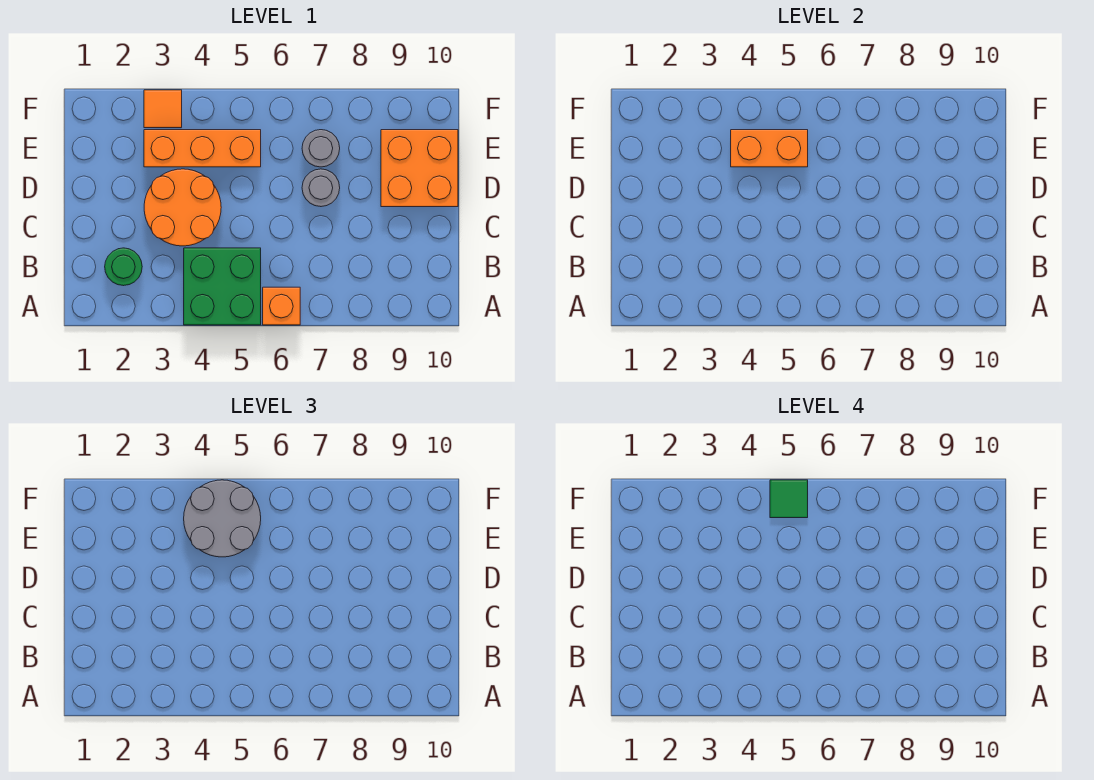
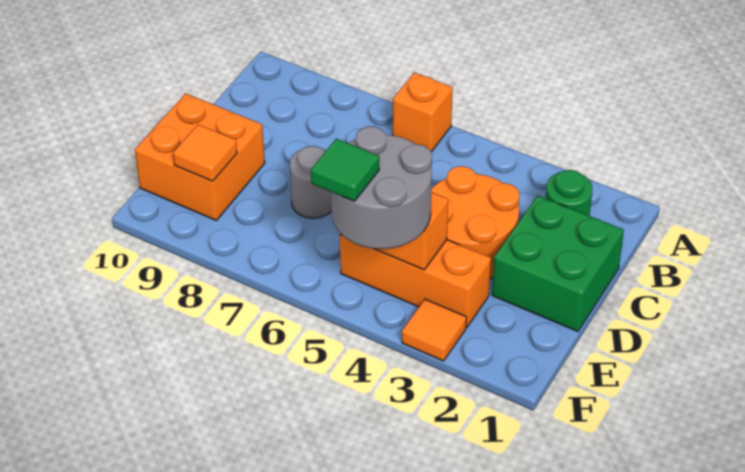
green brick A4:B5 level 1 -> green brick C1:D2 level 1
grey round brick E7 level 1 -> none
none -> orange tile E9 level 2

